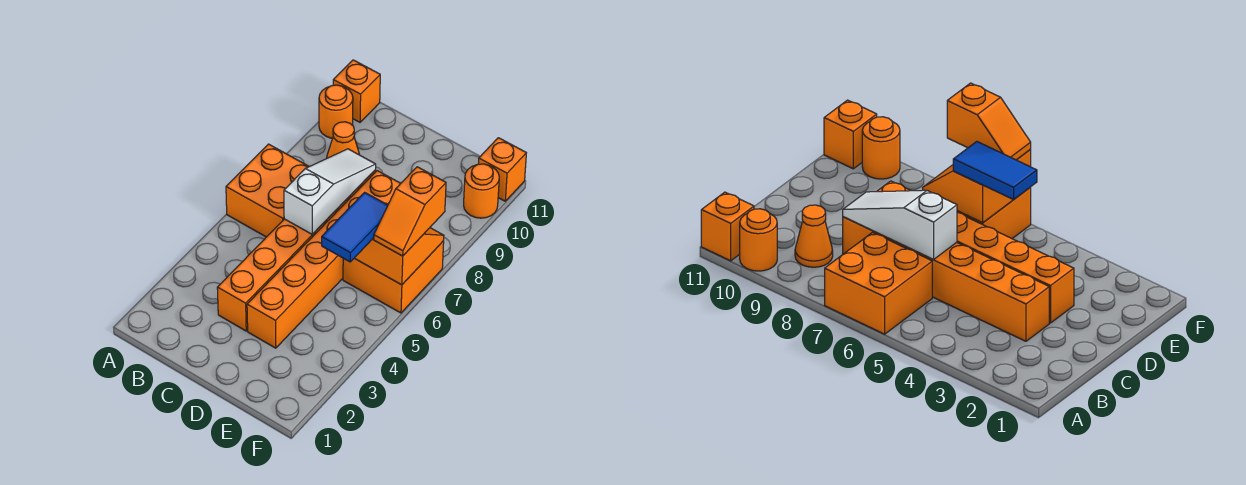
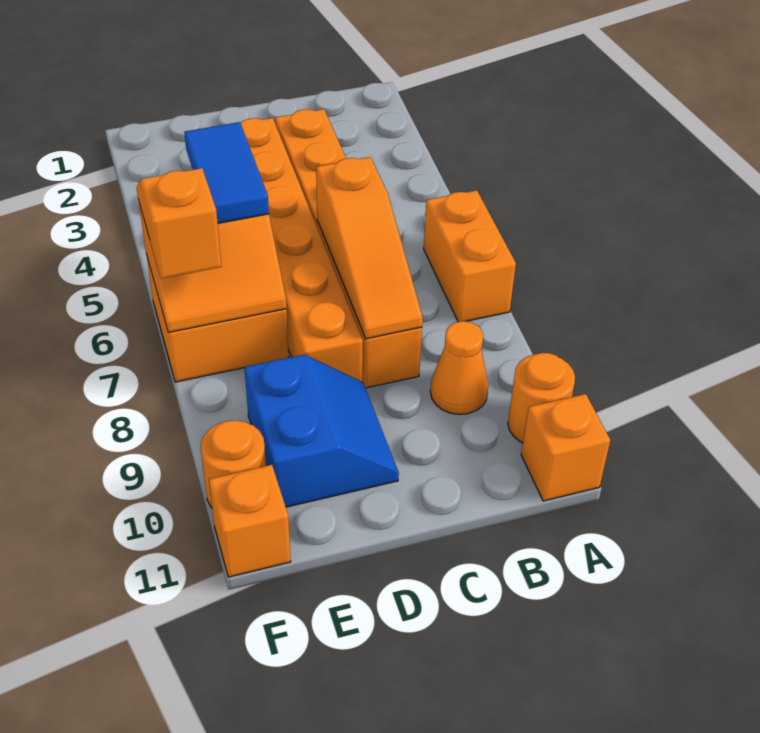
orange brick A6:B7 level 1 -> orange brick A6:A7 level 1
white slope C6:C8 level 2 top 6 -> orange slope C6:C8 level 2 top 6
none -> blue slope D9:E10 level 1 top E

